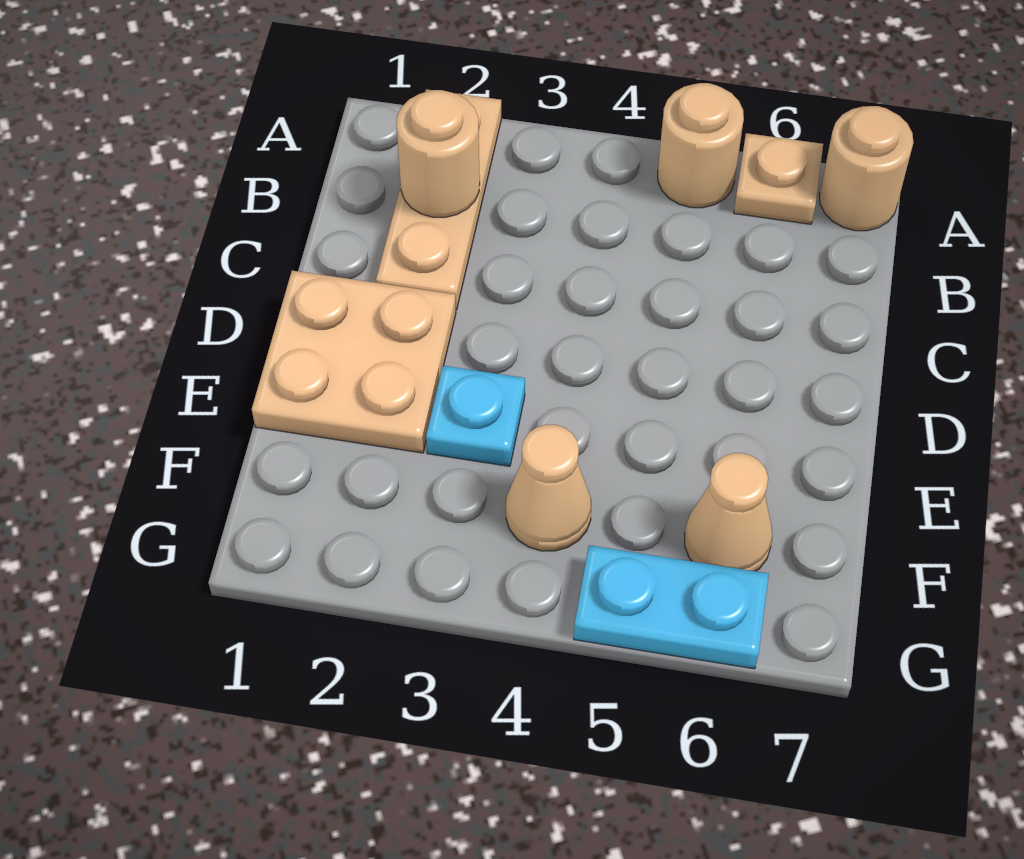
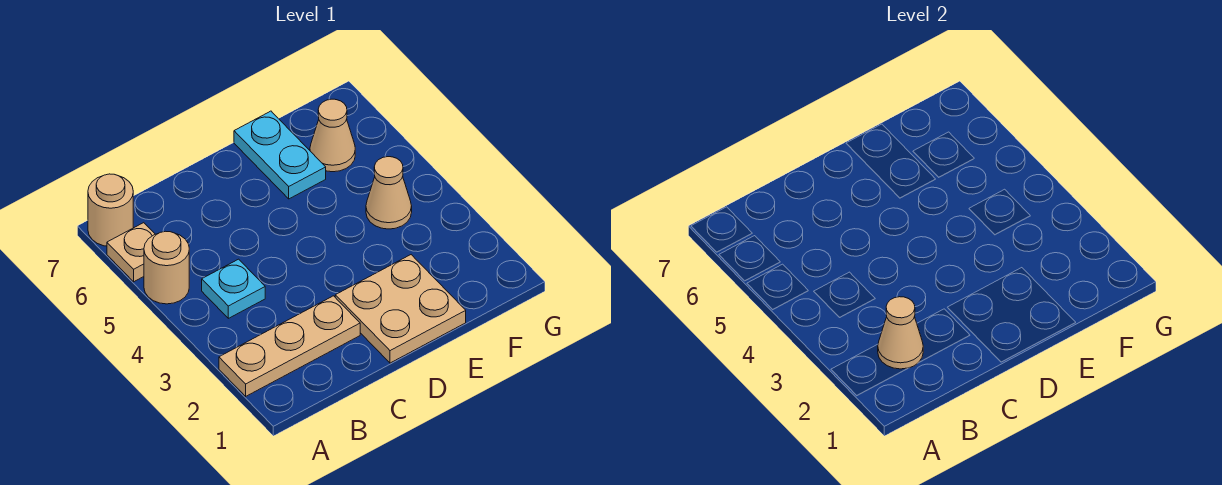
tan round brick B2 level 2 -> tan cone B2 level 2
cyan plate E3 level 1 -> cyan plate B4 level 1
cyan plate G5:G6 level 1 -> cyan plate E6:E7 level 1

